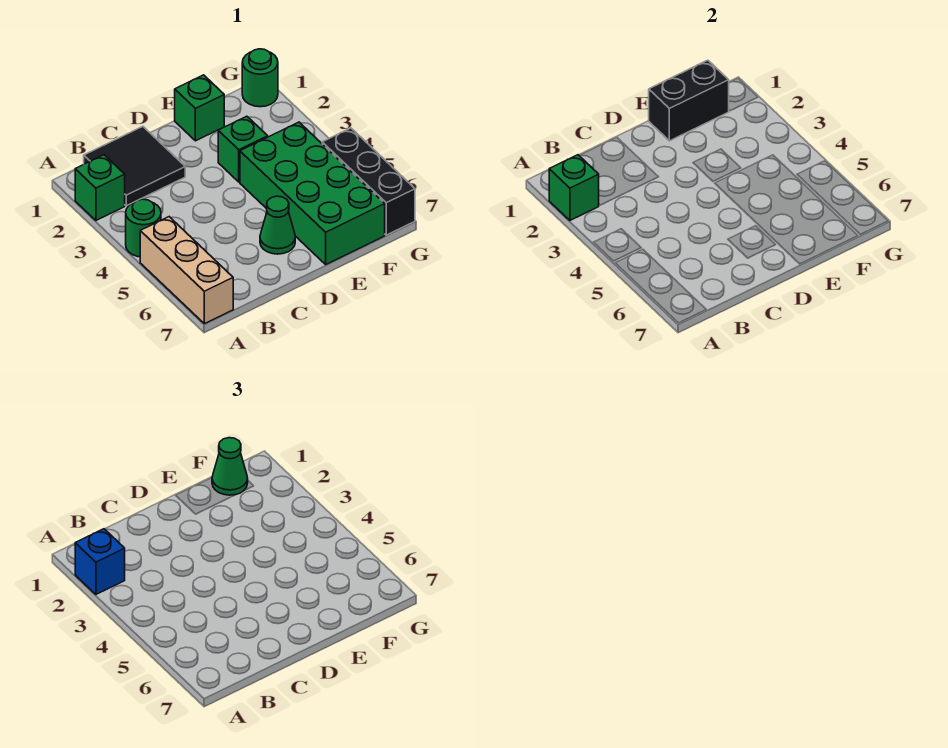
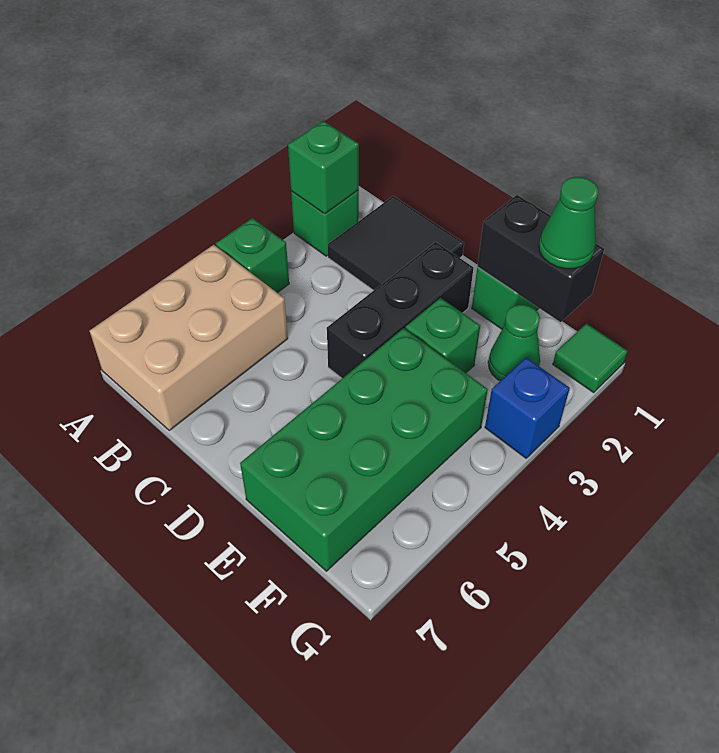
blue brick A2 level 3 -> blue brick G3 level 1
green round brick A4 level 1 -> green brick A4 level 1
tan brick A5:A7 level 1 -> tan brick A5:B7 level 1
green cone D6 level 1 -> green cone F2 level 1
green round brick G1 level 1 -> green tile G1 level 1
black brick G5:G7 level 1 -> black brick D2:D4 level 1

